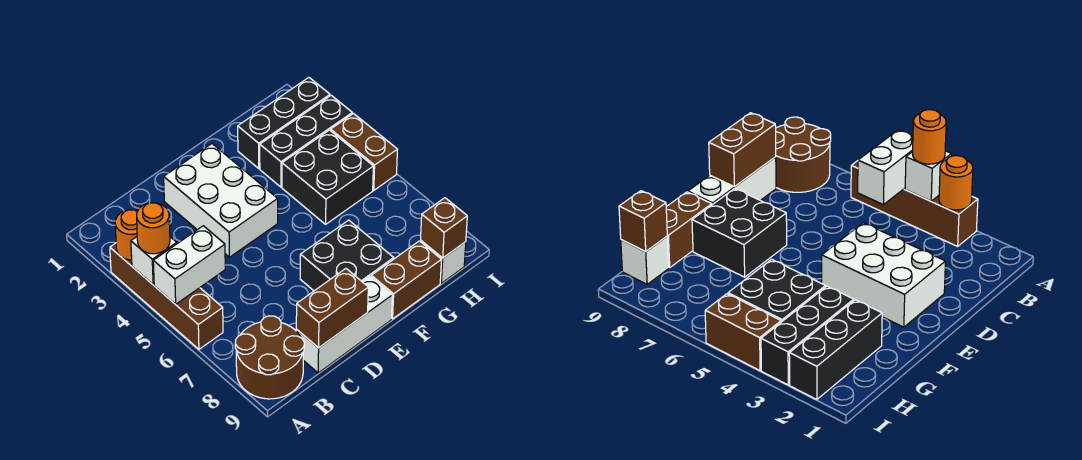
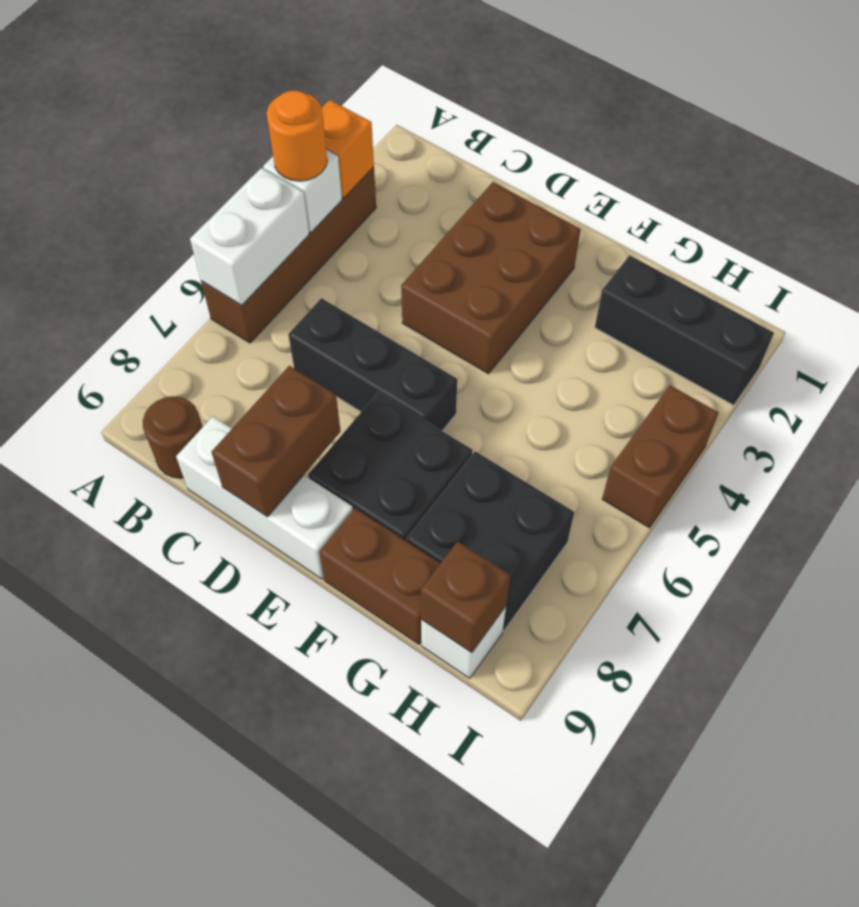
orange round brick A3 level 2 -> orange brick A3 level 2
white brick A5:B5 level 2 -> white brick A5:A6 level 2
brown round brick A8:B9 level 1 -> brown round brick B9 level 1
brown brick C9:D9 level 2 -> brown brick D8:D9 level 2
white brick D2:E4 level 1 -> brown brick D2:E4 level 1
black brick G3:I3 level 1 -> black brick C6:E6 level 1
black brick G4:H5 level 1 -> black brick G7:H8 level 1

